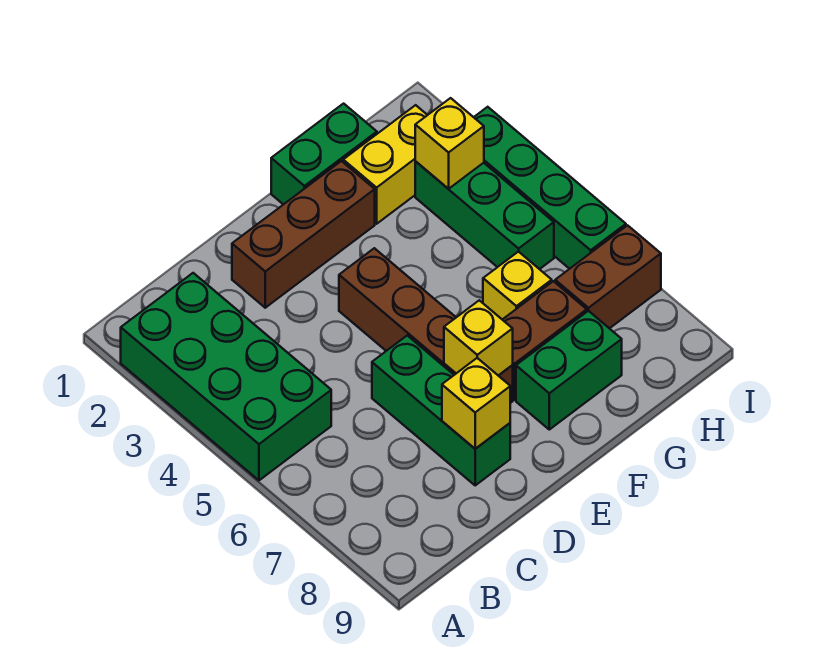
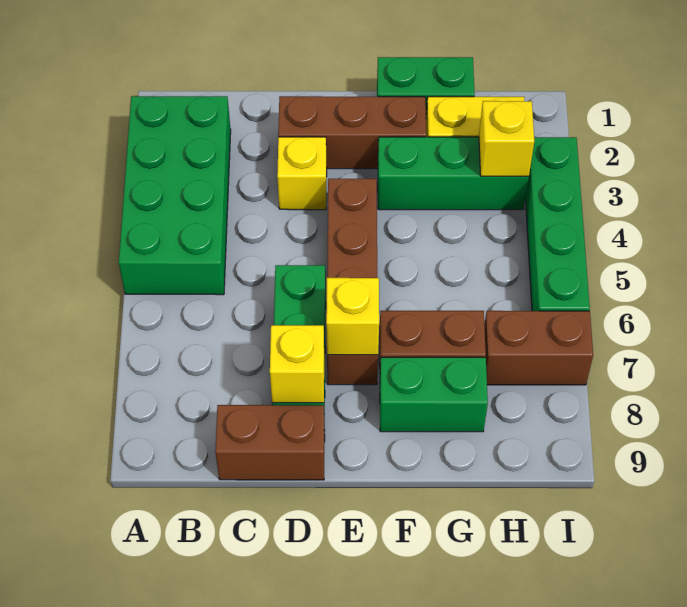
none -> brown brick C9:D9 level 1
yellow brick G6 level 1 -> yellow brick D3 level 1
green brick H3:H5 level 1 -> green brick F3:H3 level 1

